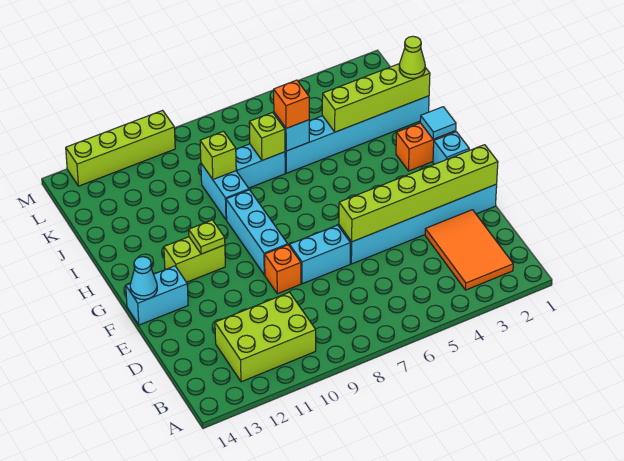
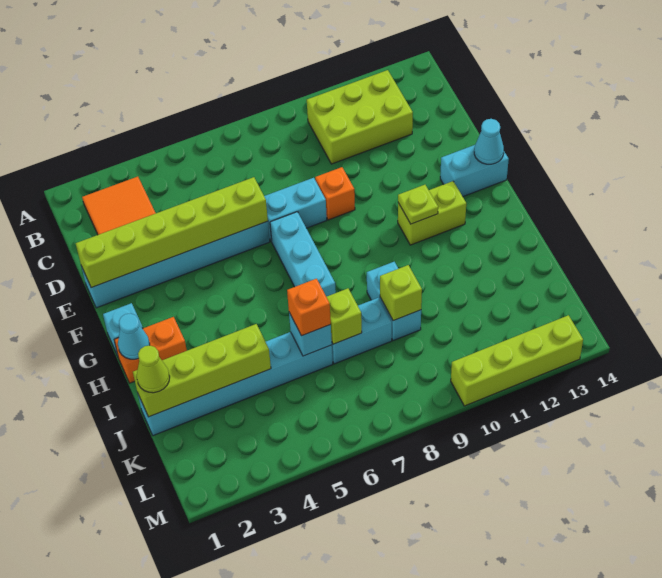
cyan brick F9:H9 level 1 -> cyan brick F7:H7 level 1
cyan tile H1 level 2 -> cyan cone H1 level 2

